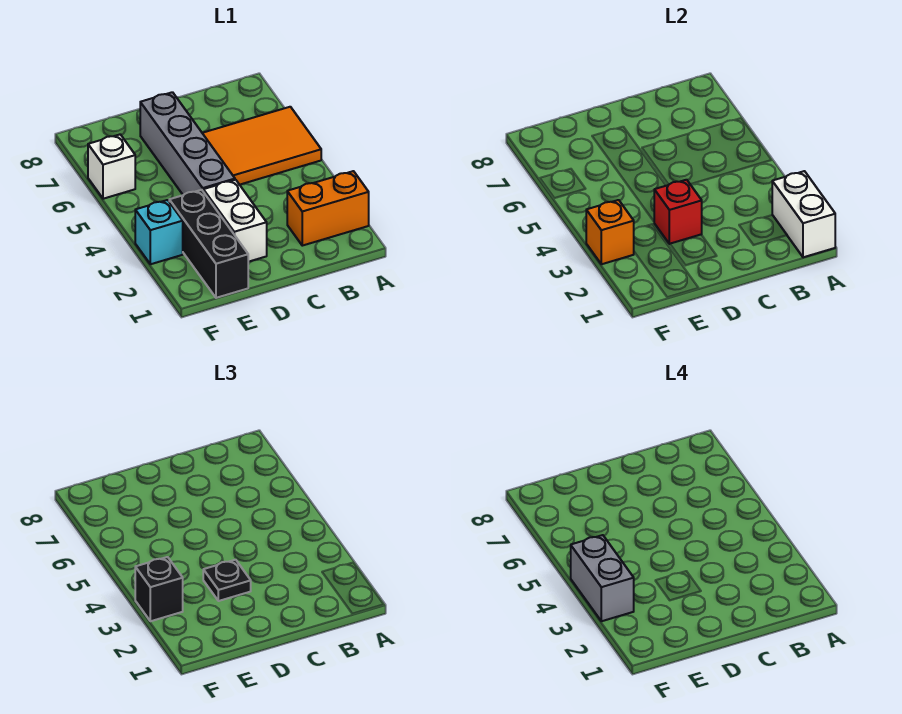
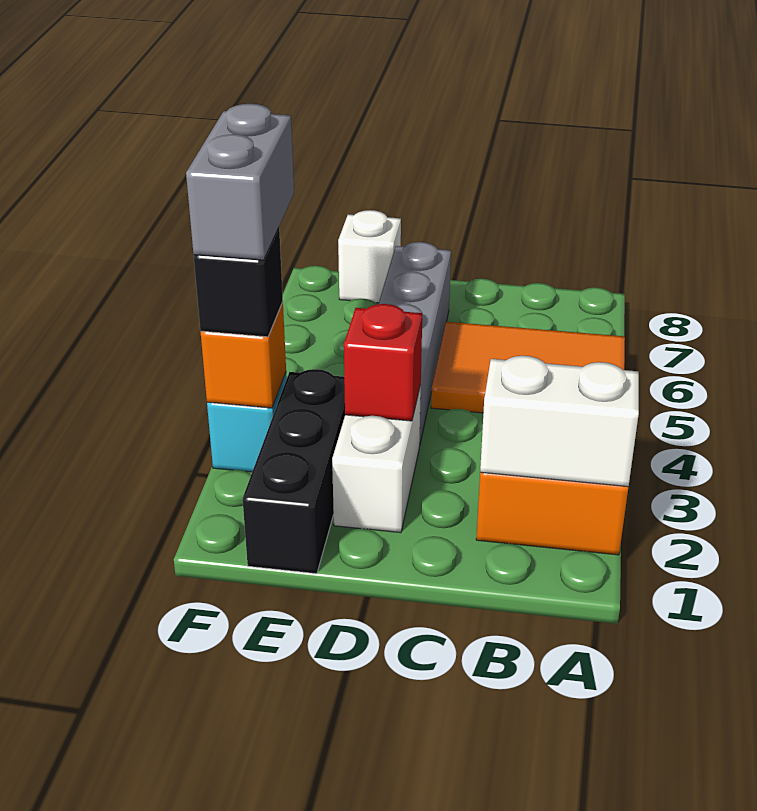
white brick A1:A2 level 2 -> white brick A2:B2 level 2
black plate D3 level 3 -> none
white brick F6 level 1 -> white brick E8 level 1

